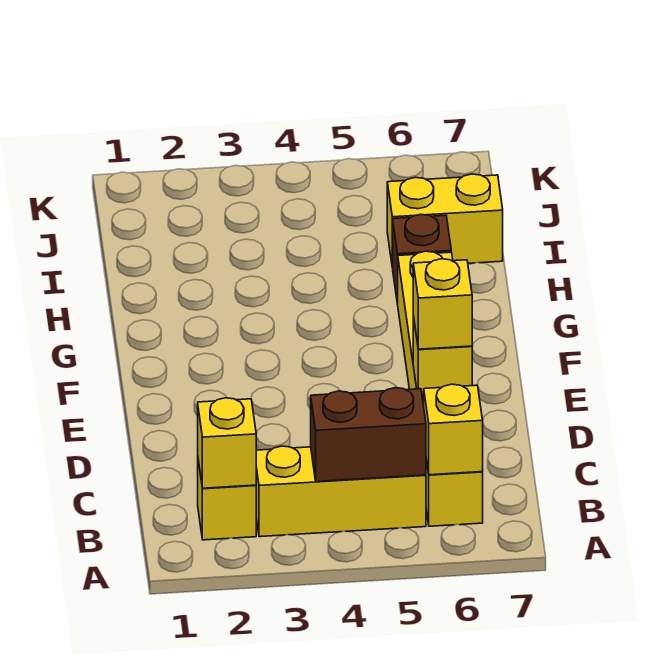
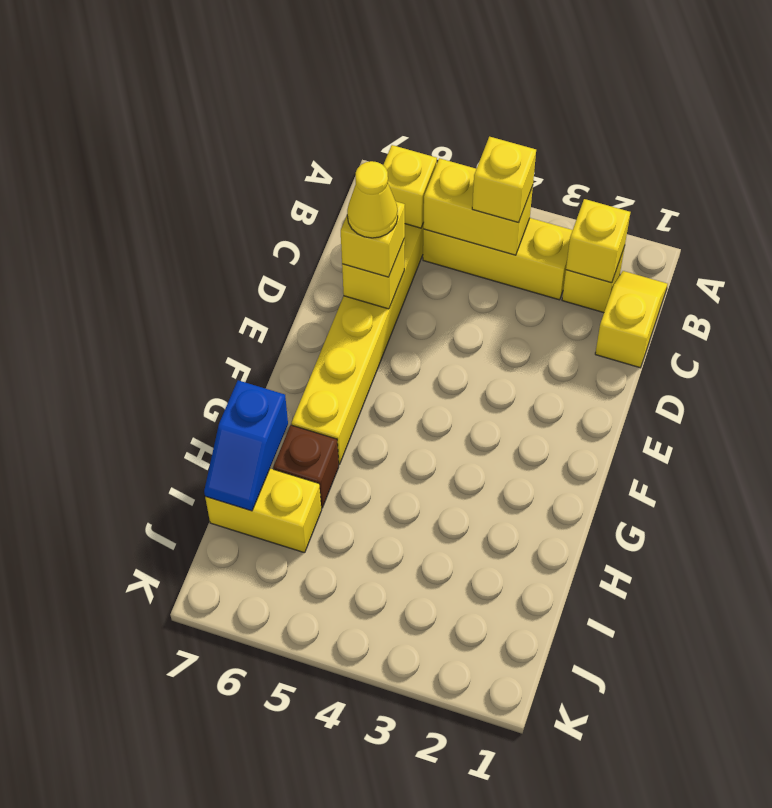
none -> yellow slope B1:C1 level 1 top C
brown brick B4:B5 level 2 -> yellow brick B4:B5 level 2
none -> yellow brick B4 level 3
none -> yellow cone D6 level 4
none -> blue slope H7:I7 level 2 top H

